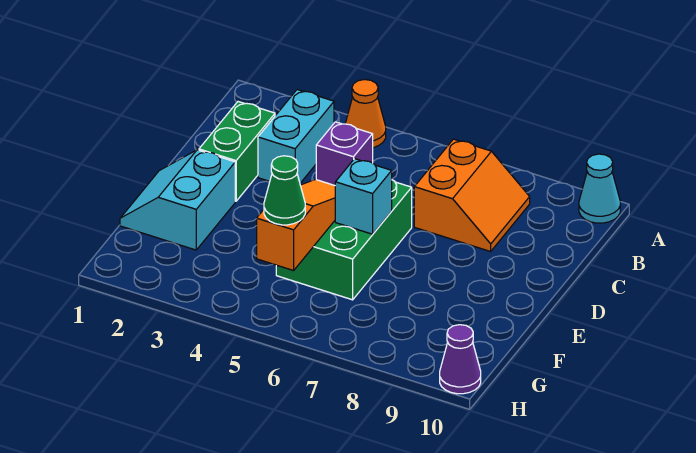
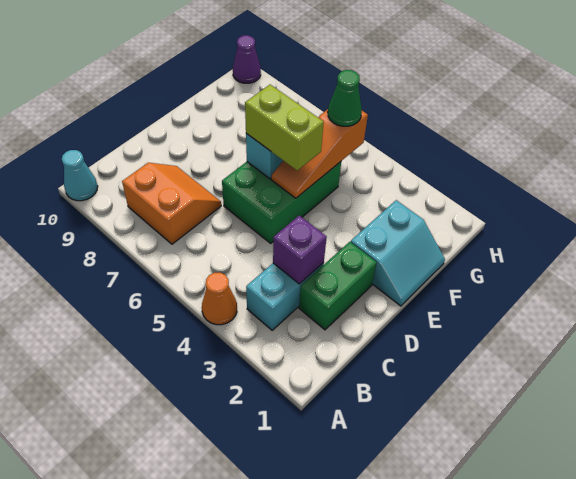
orange slope B7:C8 level 1 top 7 -> orange slope B7:C8 level 1 top B
purple brick D5 level 2 -> purple brick C3 level 2
none -> lime brick E5:E6 level 3

